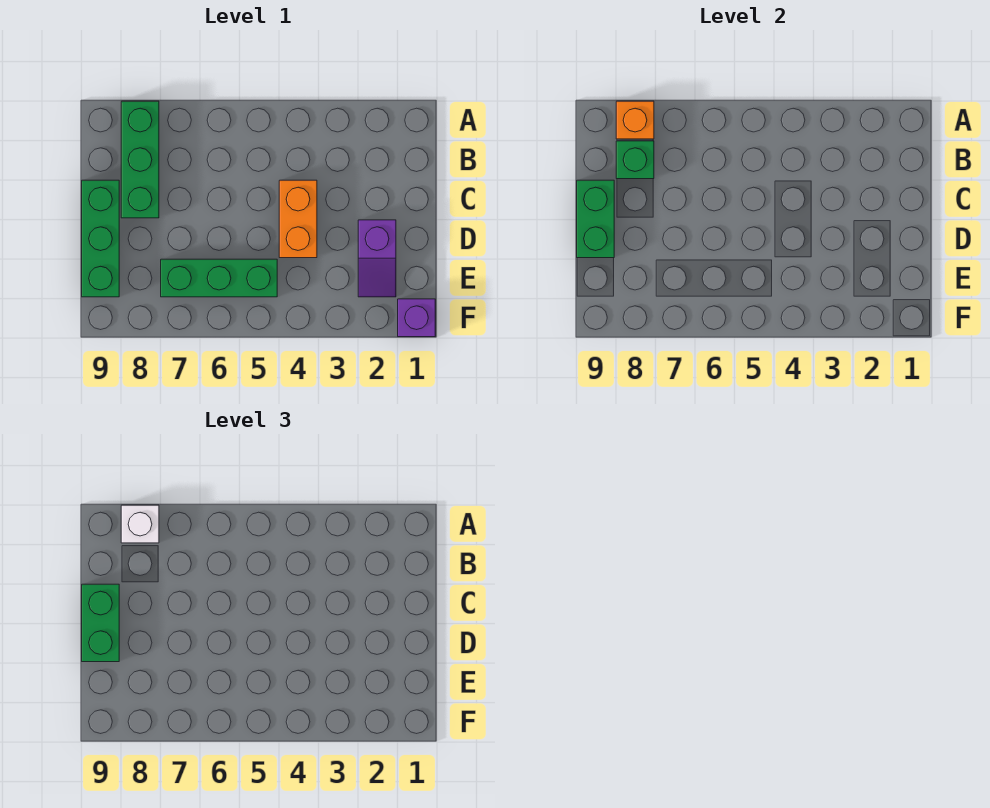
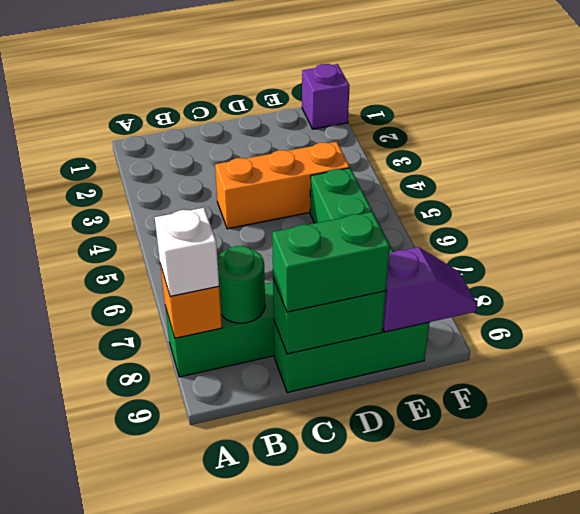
green brick B8 level 2 -> green round brick B8 level 2
orange brick C4:D4 level 1 -> orange brick C4:E4 level 1
purple slope D2:E2 level 1 top D -> purple slope E9:F9 level 2 top E

